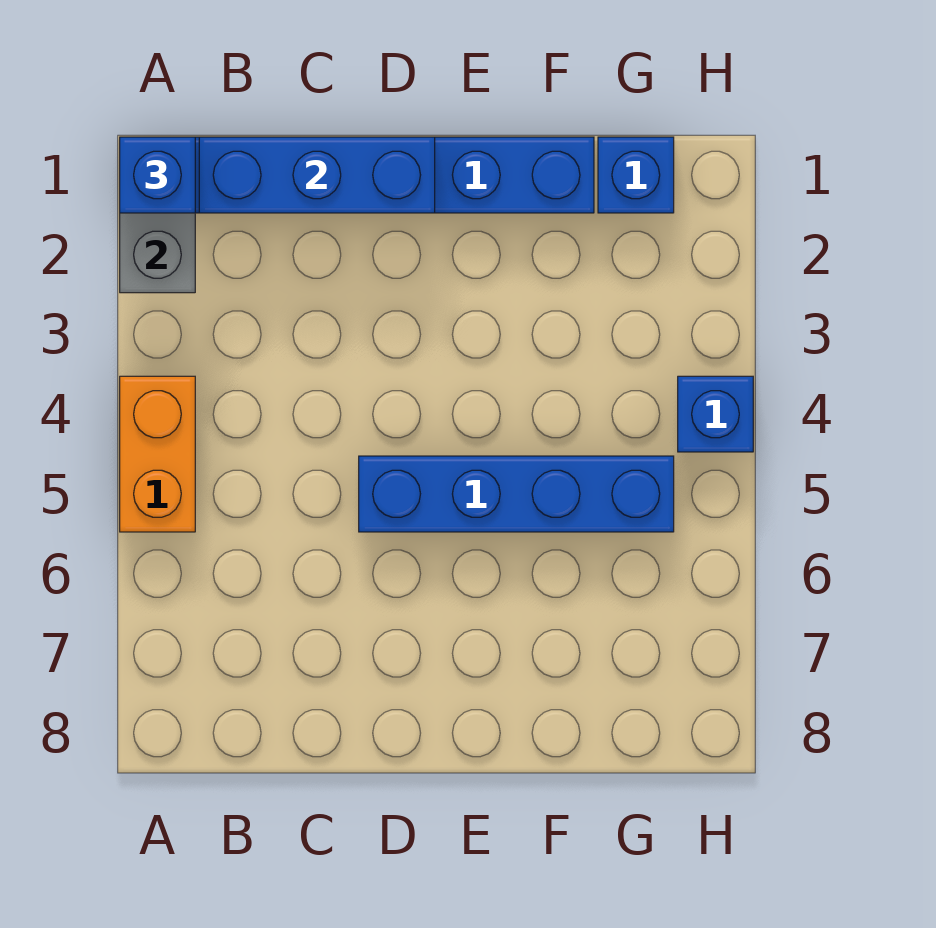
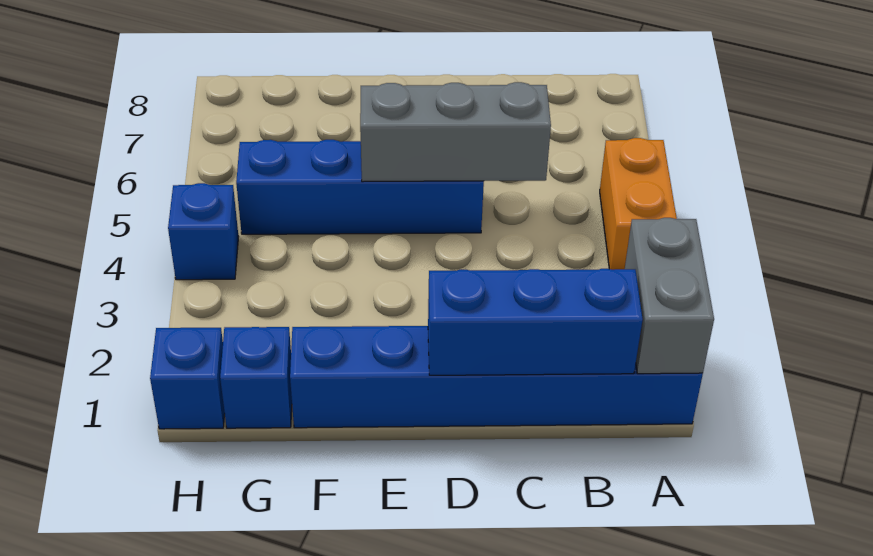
blue brick A1 level 3 -> blue brick H1 level 1
none -> grey brick C5:E5 level 2

